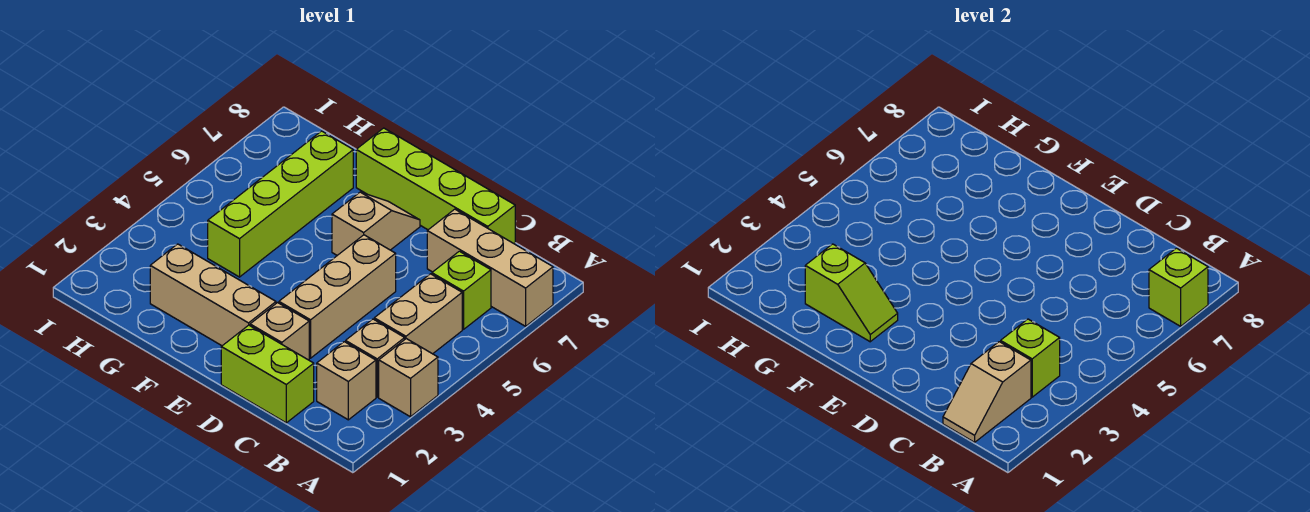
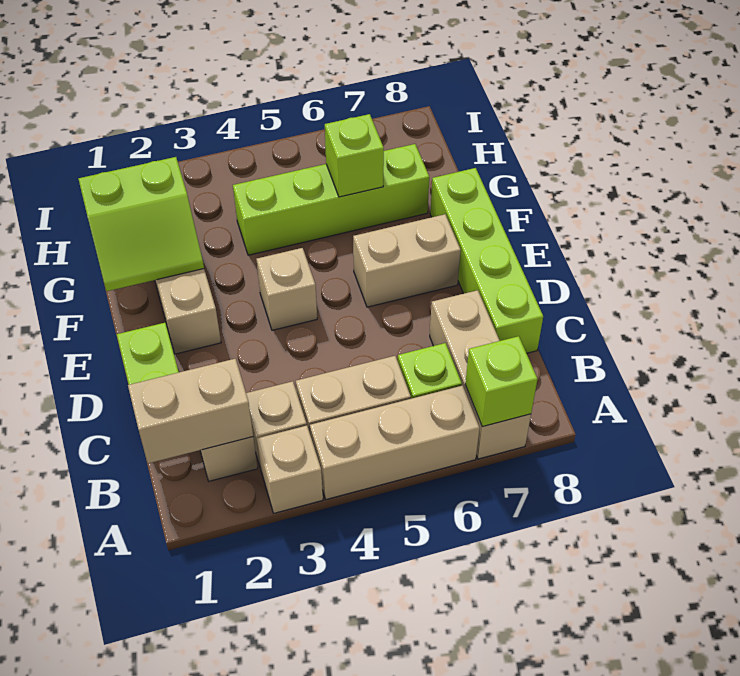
tan slope B1:B2 level 2 top 2 -> tan brick B1:B2 level 2
lime brick B3 level 2 -> lime brick G6 level 2
tan brick D2 level 1 -> tan brick E4 level 1
tan brick D3:D5 level 1 -> tan brick A4:A6 level 1
tan slope E6:E7 level 1 top 6 -> tan brick E6:E7 level 1
lime slope F2:G2 level 2 top G -> lime slope F1:G2 level 2 top G

